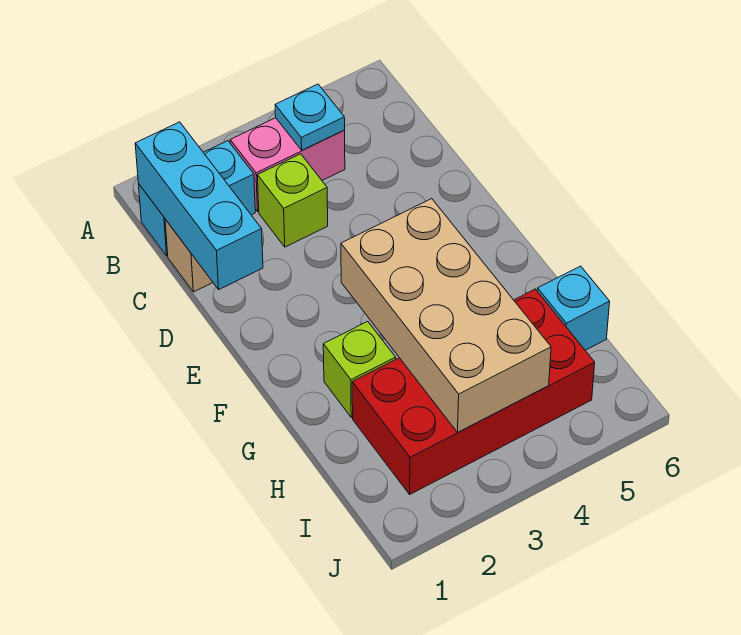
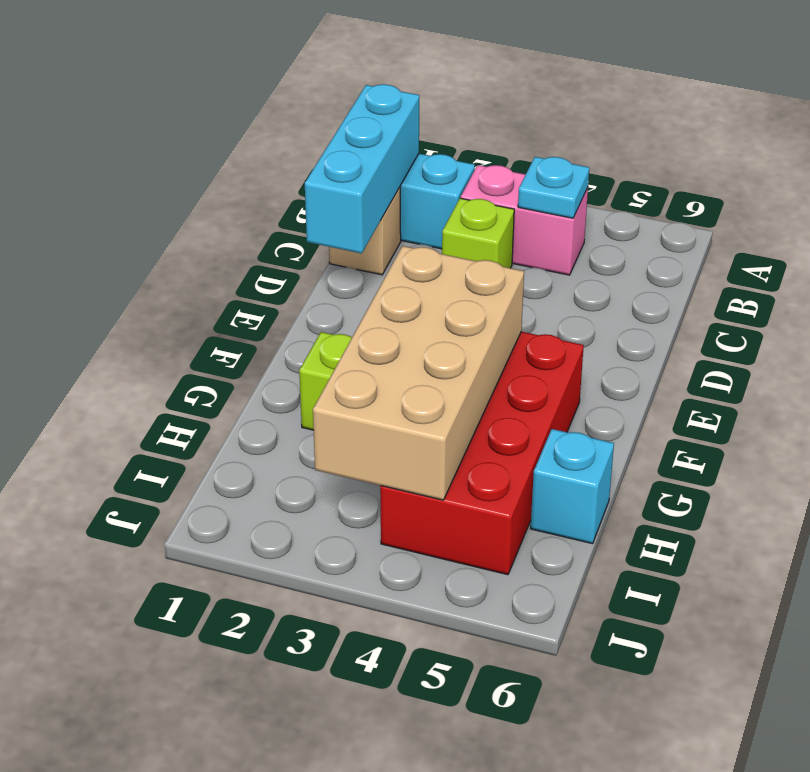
red brick H2:I5 level 1 -> red brick F4:I5 level 1

